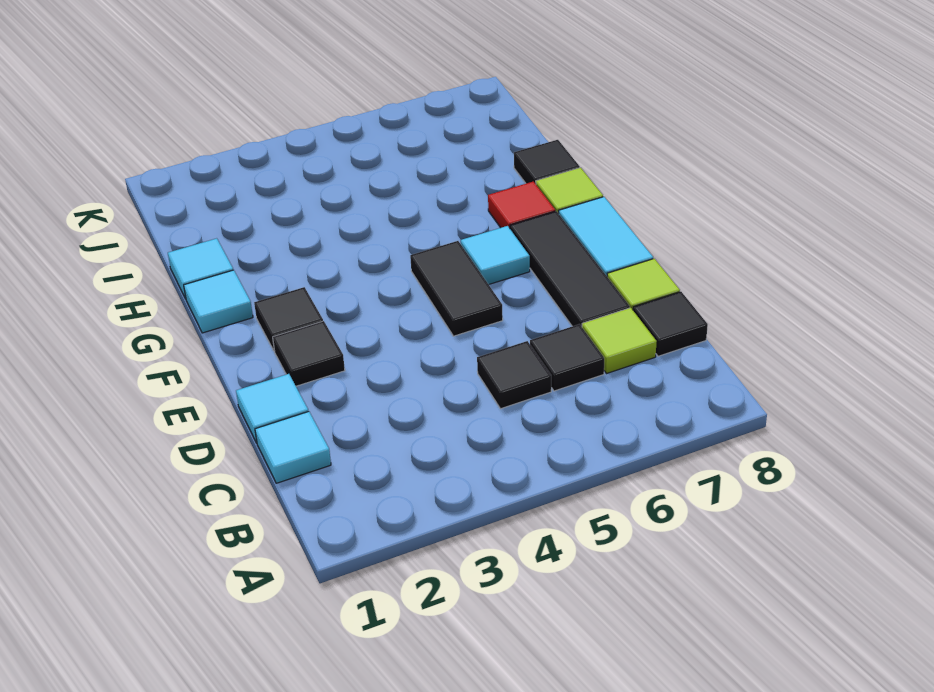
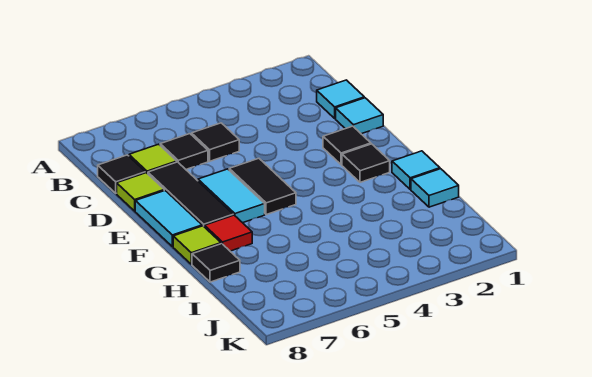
cyan tile F6 level 1 -> cyan tile E6:F6 level 1

